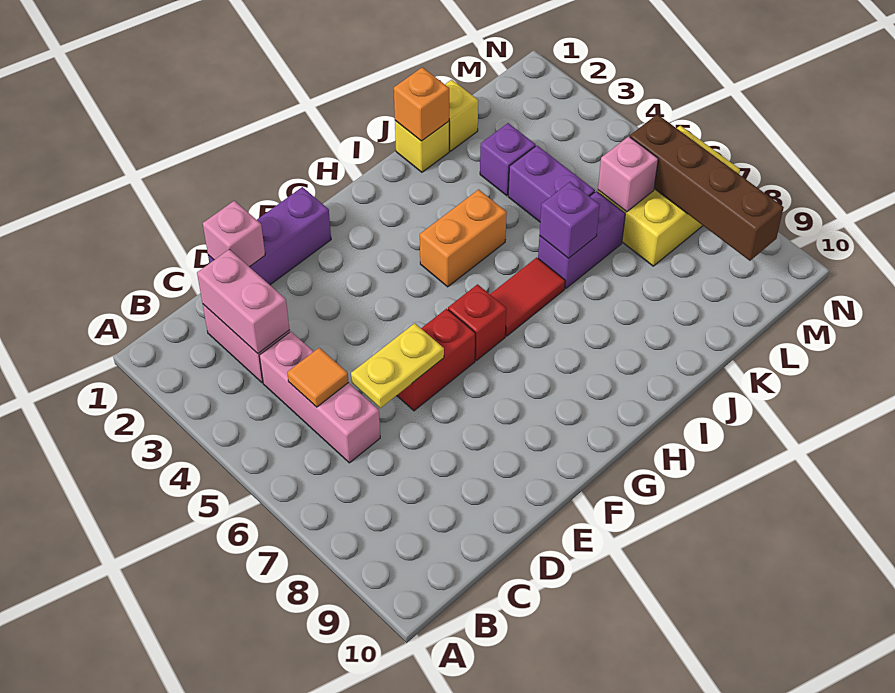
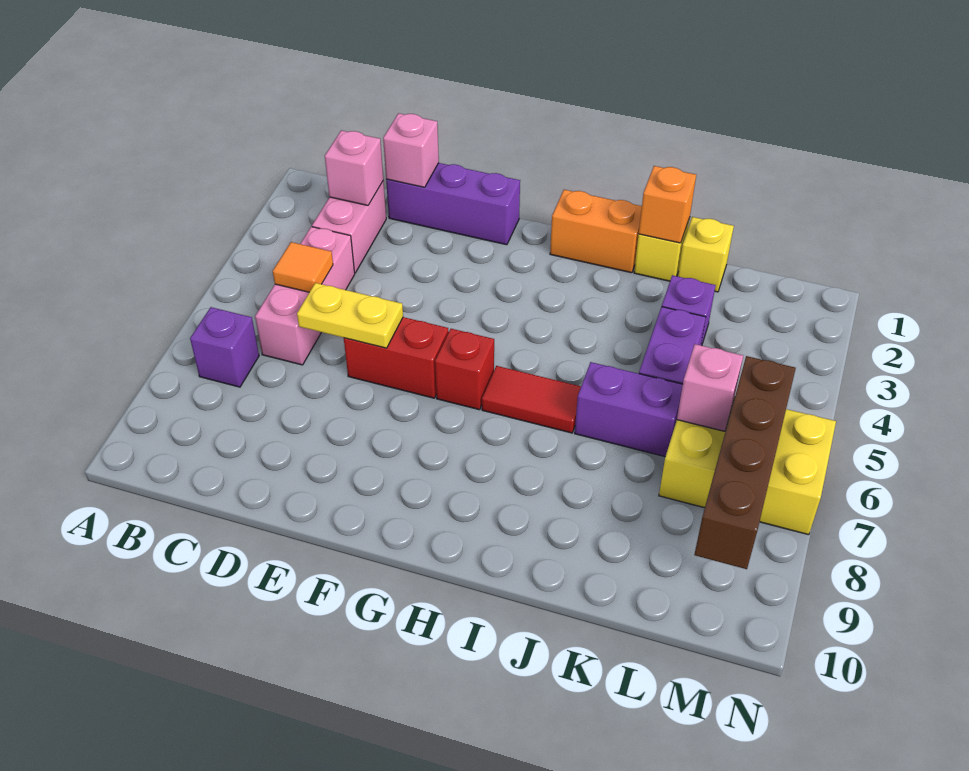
pink brick C2:C3 level 2 -> pink brick C2 level 2
orange brick H4:I4 level 1 -> orange brick H1:I1 level 1
purple brick J6 level 2 -> purple brick B7 level 1

